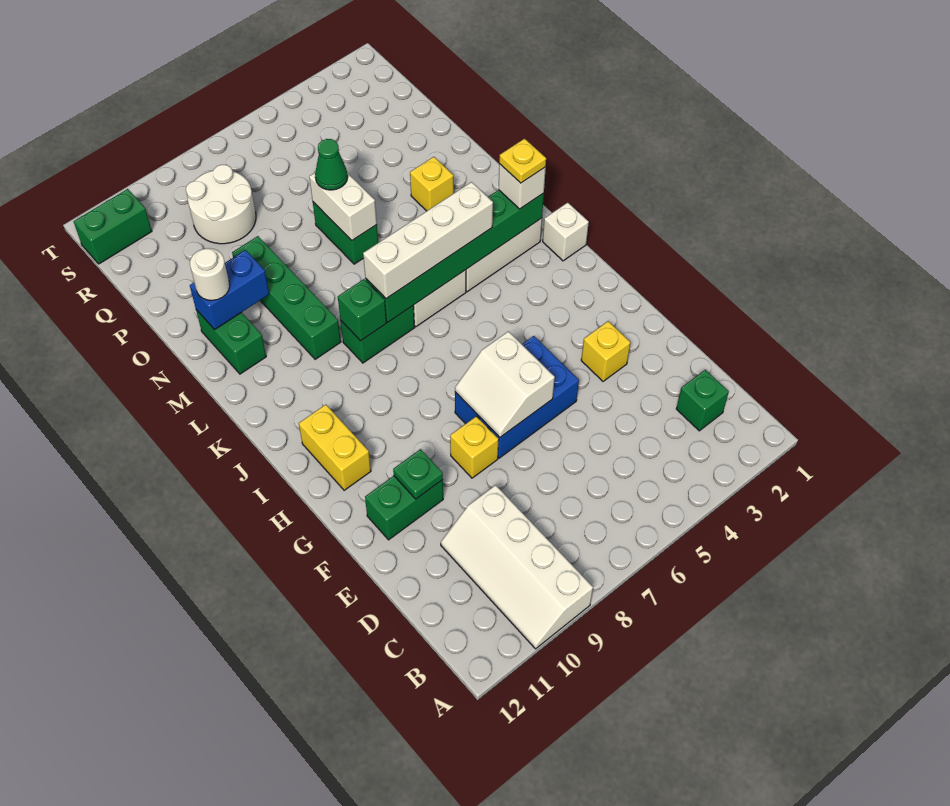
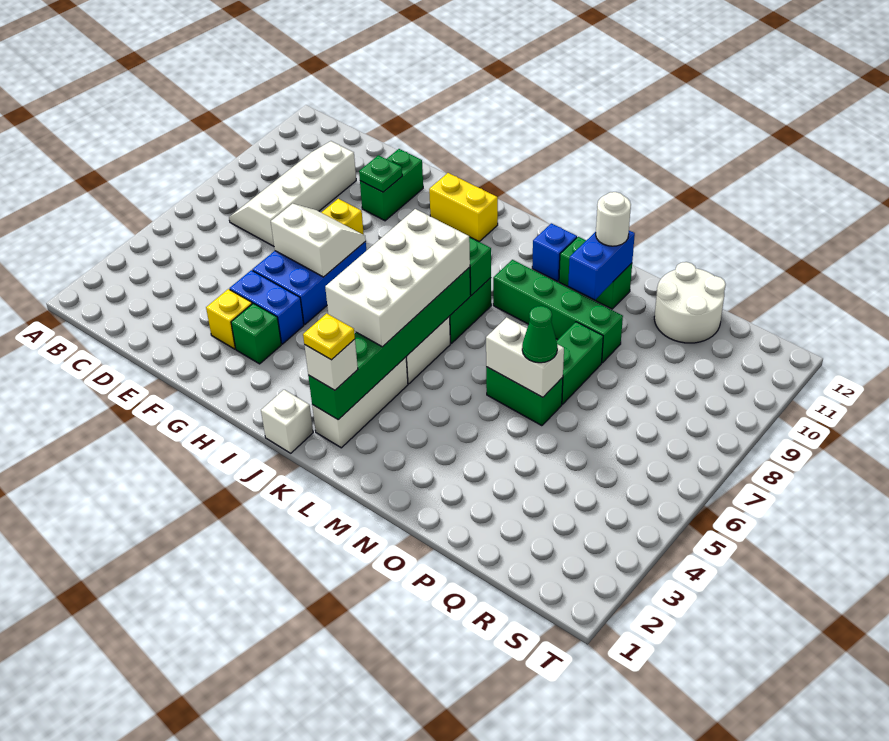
white slope A9:D10 level 1 top 9 -> white slope C7:D10 level 1 top D
green brick C2 level 1 -> green brick G3 level 1
none -> blue brick F4:G4 level 1
white brick K4:K7 level 3 -> white brick J4:K7 level 3
none -> blue brick L11 level 1
yellow brick N3 level 1 -> none
white round brick Q8:R9 level 1 -> white round brick P11:Q12 level 1
green brick S11:S12 level 1 -> green brick O7:O8 level 1

